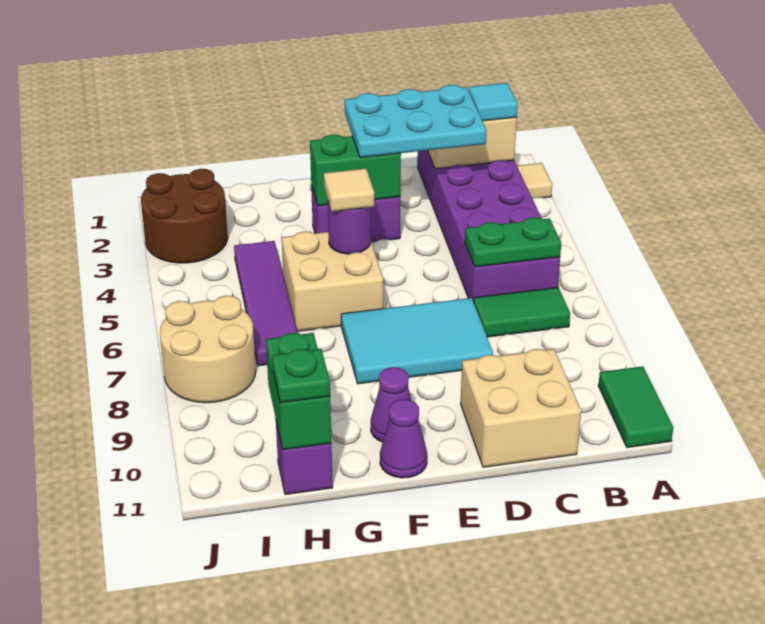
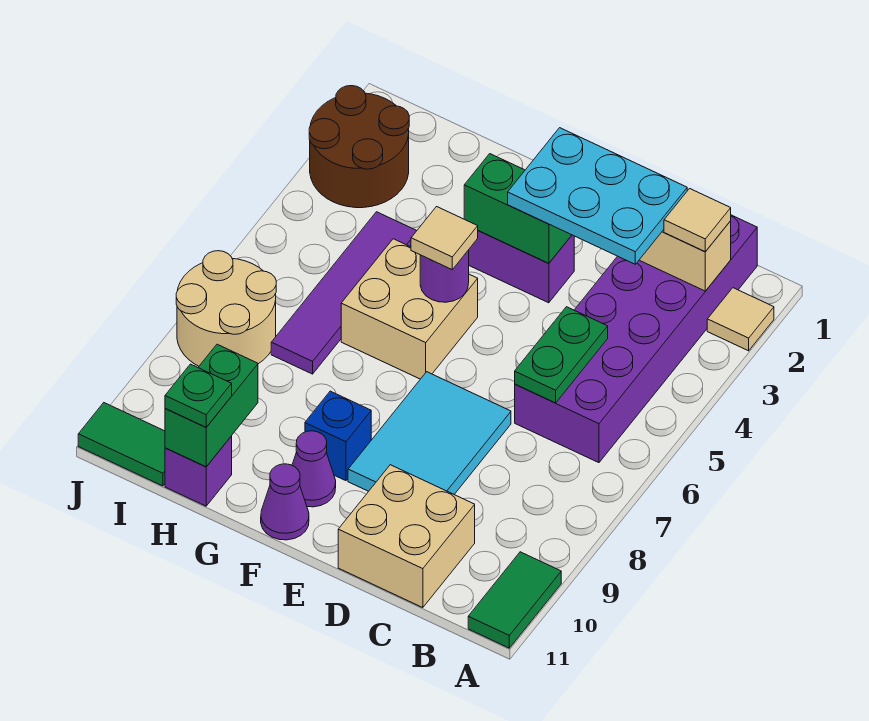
cyan tile B2 level 3 -> tan tile B2 level 3
green plate B6:C6 level 2 -> green plate C5:C6 level 2
green tile B7:C7 level 1 -> green tile I11:J11 level 1
cyan tile D7:F8 level 1 -> cyan tile D7:E9 level 1
none -> blue brick F9 level 1

